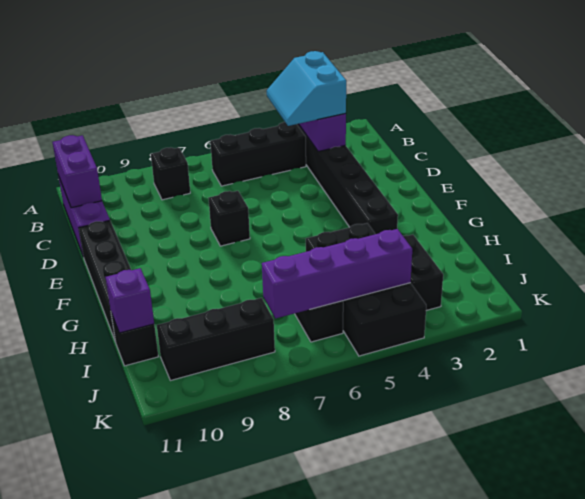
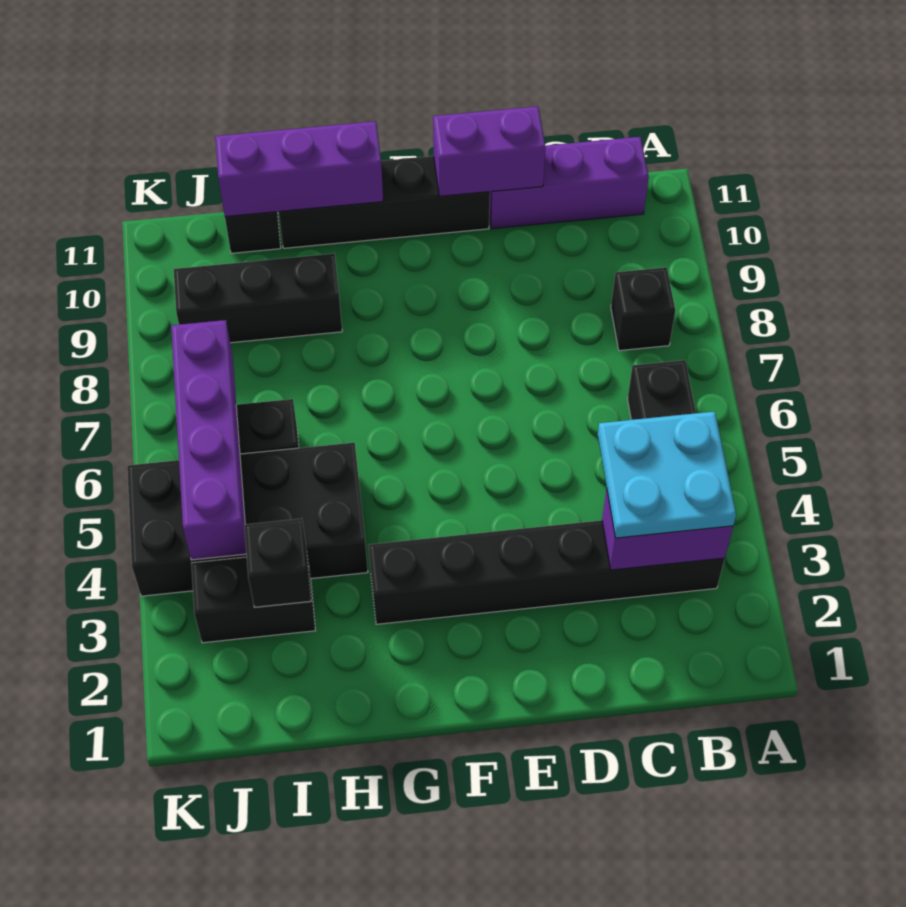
cyan slope B3:C4 level 3 top 3 -> cyan plate B3:C4 level 3
purple brick B11:C11 level 2 -> purple brick D11:E11 level 2
black brick E7 level 1 -> black brick I3 level 2
purple brick I11 level 2 -> purple brick G11:I11 level 2
black brick J8:J10 level 1 -> black brick H9:J9 level 1

